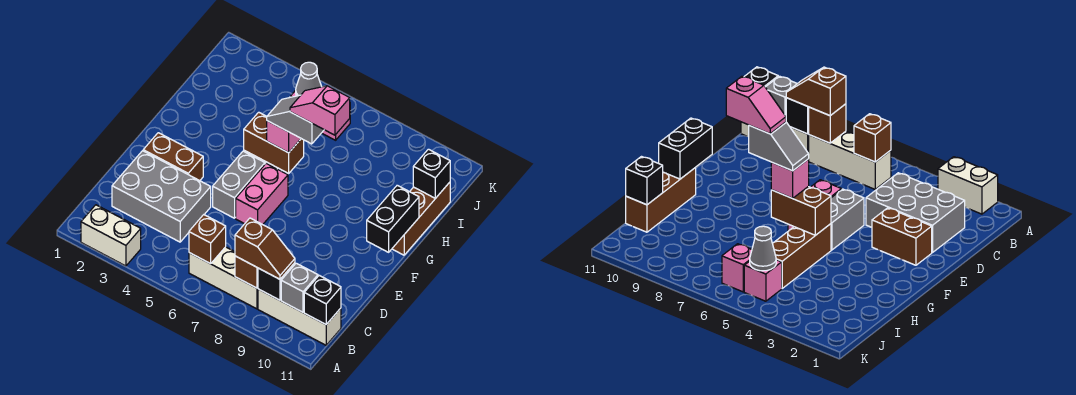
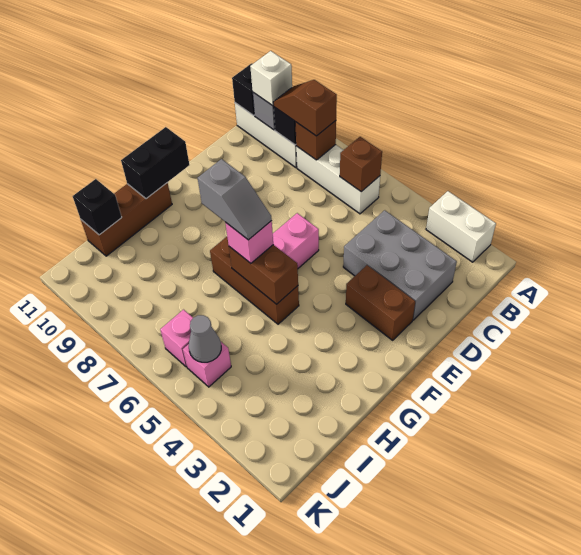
none -> white brick B10 level 3
grey brick E5:F5 level 1 -> none
brown brick G5:I5 level 1 -> brown brick G5:G7 level 1
pink slope G7:G8 level 5 top 8 -> none

